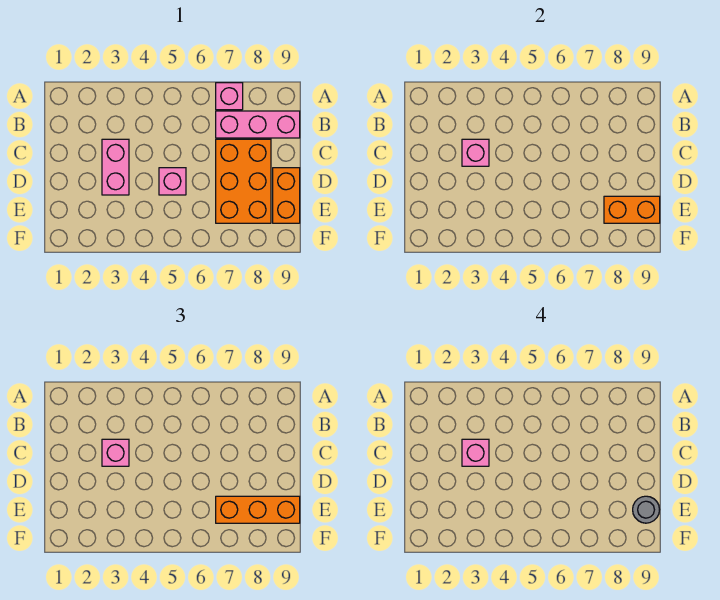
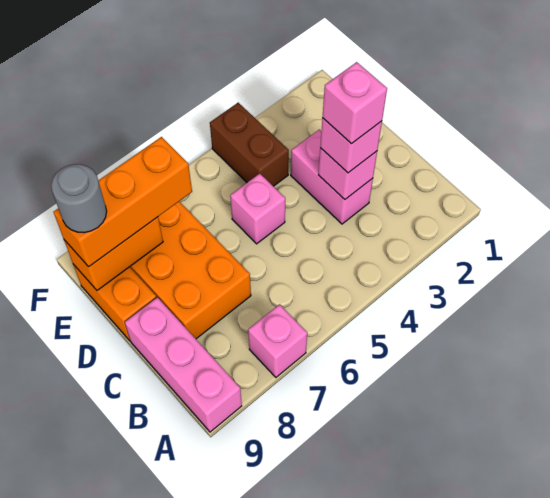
pink brick B7:B9 level 1 -> pink brick A9:C9 level 1
none -> brown brick E4:F4 level 1

